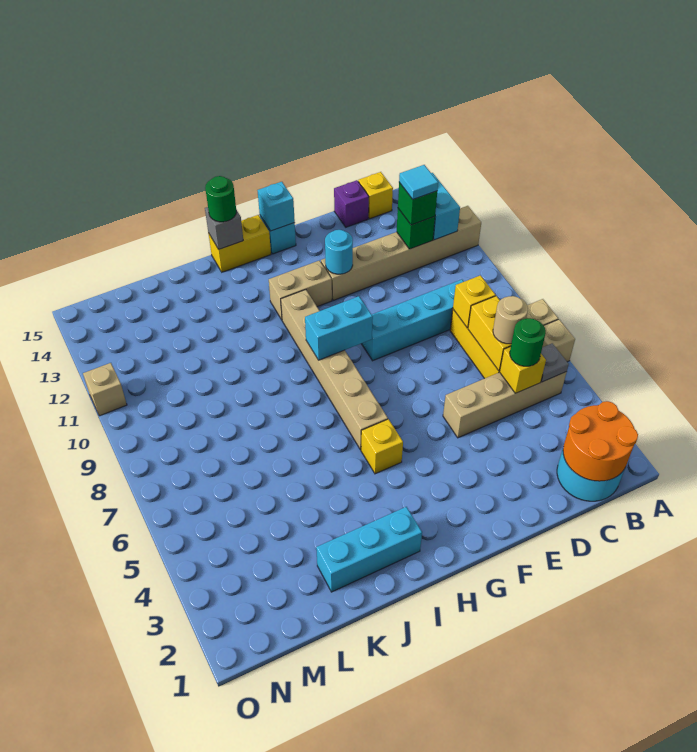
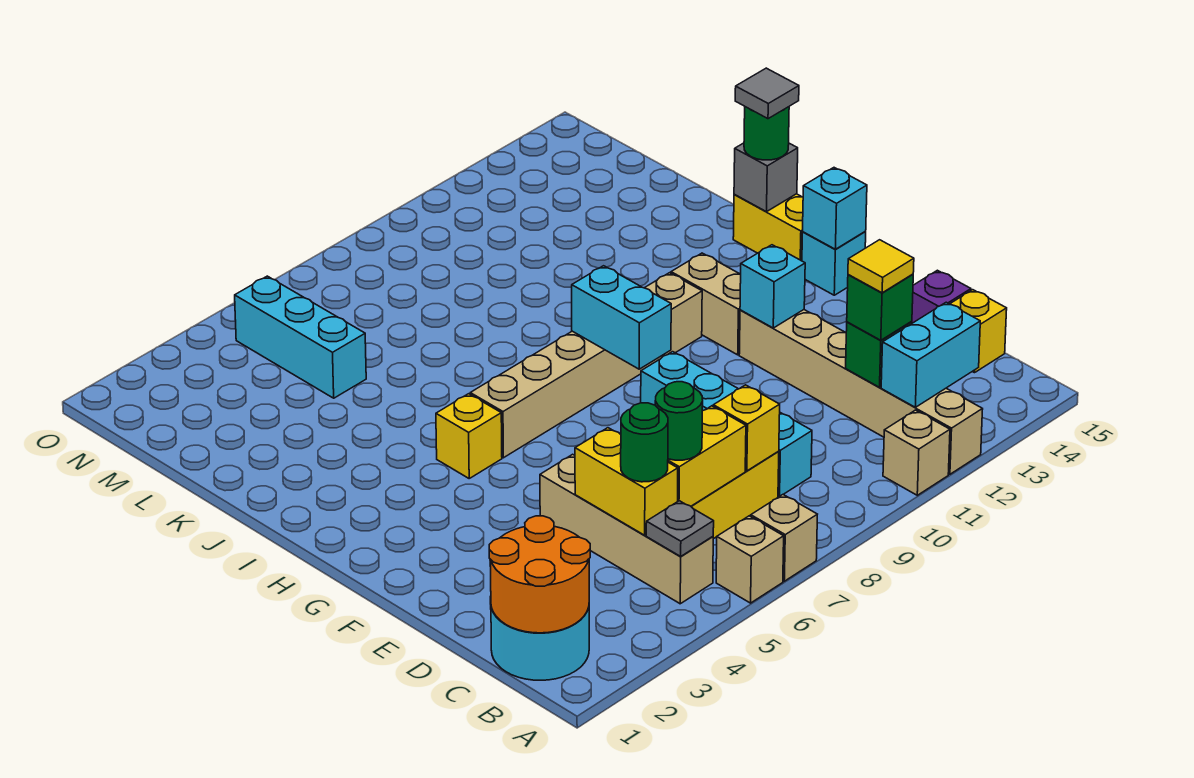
yellow brick C5 level 2 -> yellow brick C5:D5 level 2
tan round brick C6 level 3 -> green round brick C6 level 3
cyan tile C12 level 4 -> yellow tile C12 level 4
cyan round brick F12 level 2 -> cyan brick F12 level 2
cyan brick I2:K2 level 1 -> cyan brick L5:N5 level 1
none -> grey tile I15 level 4
tan brick O11 level 1 -> tan brick A11 level 1

